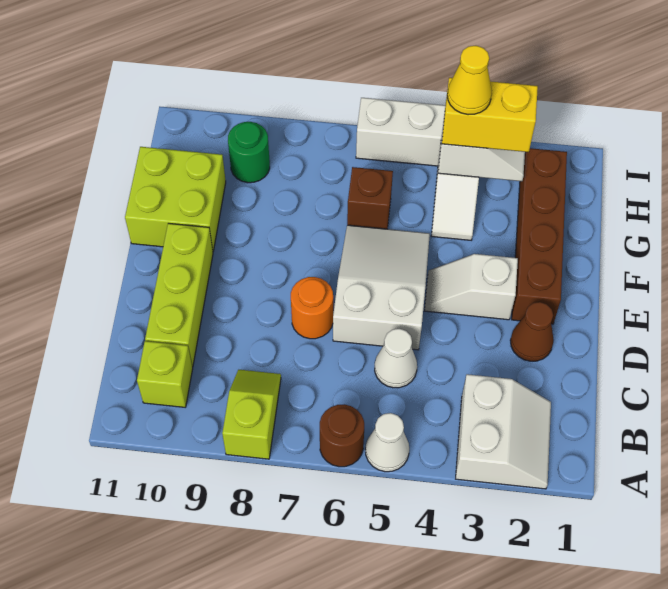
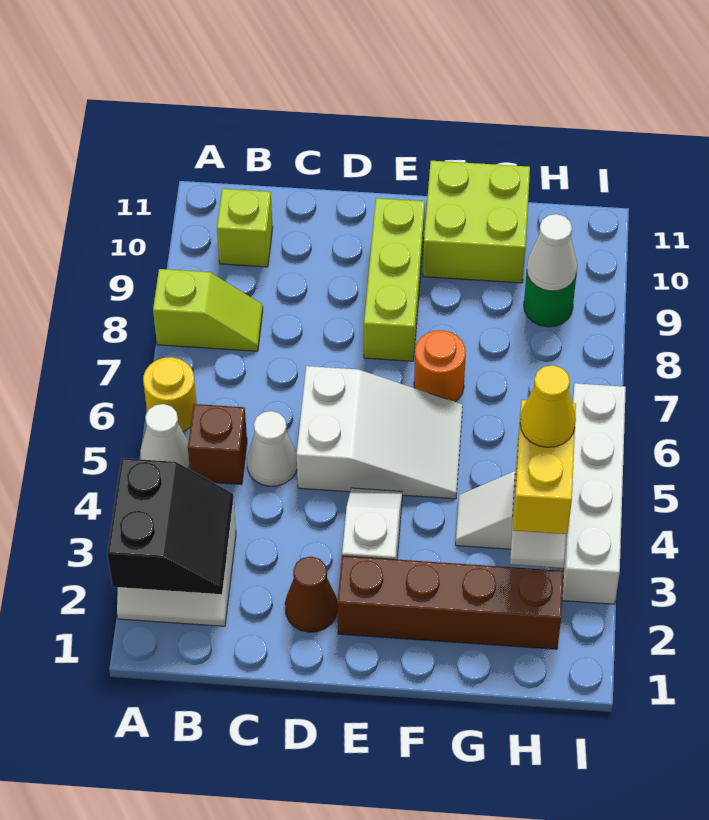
none -> black slope A2:B3 level 2 top A
brown round brick A6 level 1 -> yellow round brick A6 level 1
lime brick C10:E10 level 1 -> lime brick E8:E10 level 1
orange round brick D7 level 1 -> orange round brick F7 level 1
brown brick G6 level 1 -> brown brick B5 level 1
none -> white cone H9 level 2

